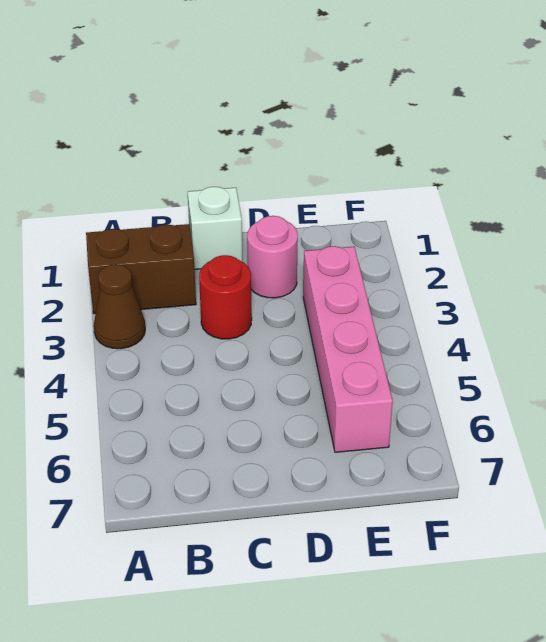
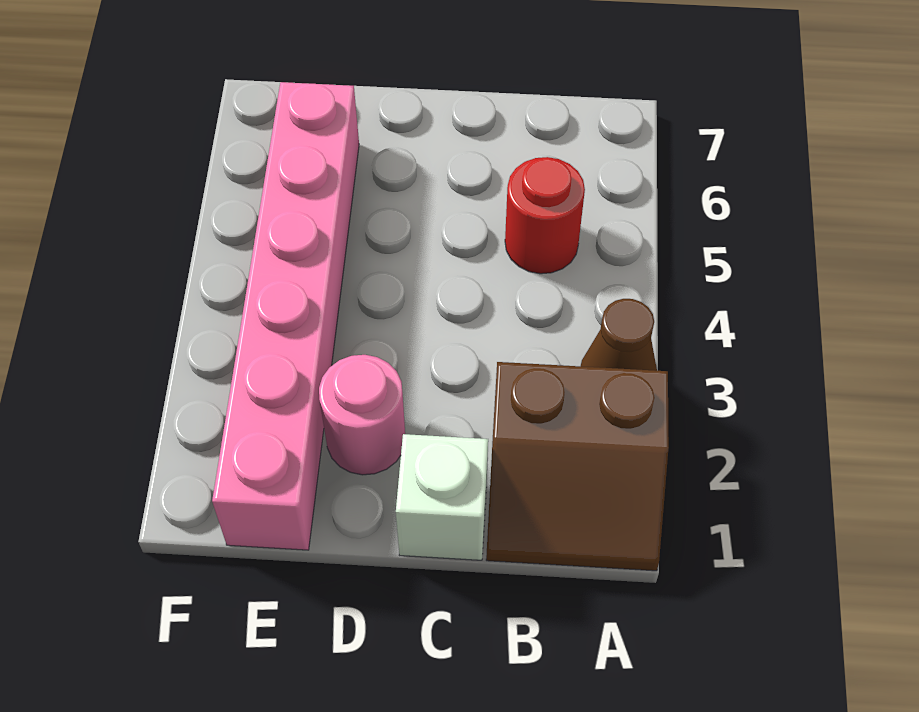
red round brick C3 level 1 -> red round brick B5 level 1
pink brick E3:E6 level 1 -> pink brick E1:E6 level 1

